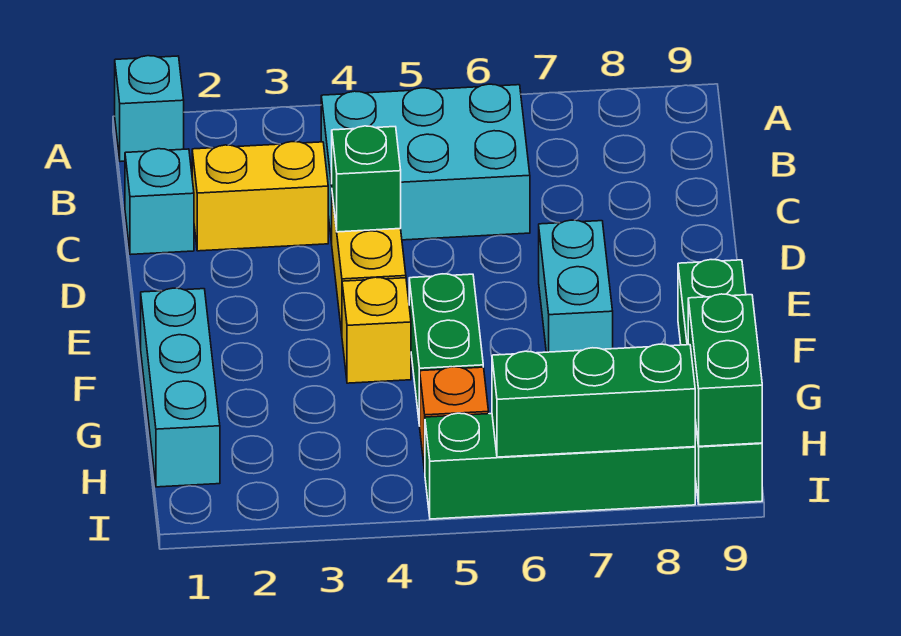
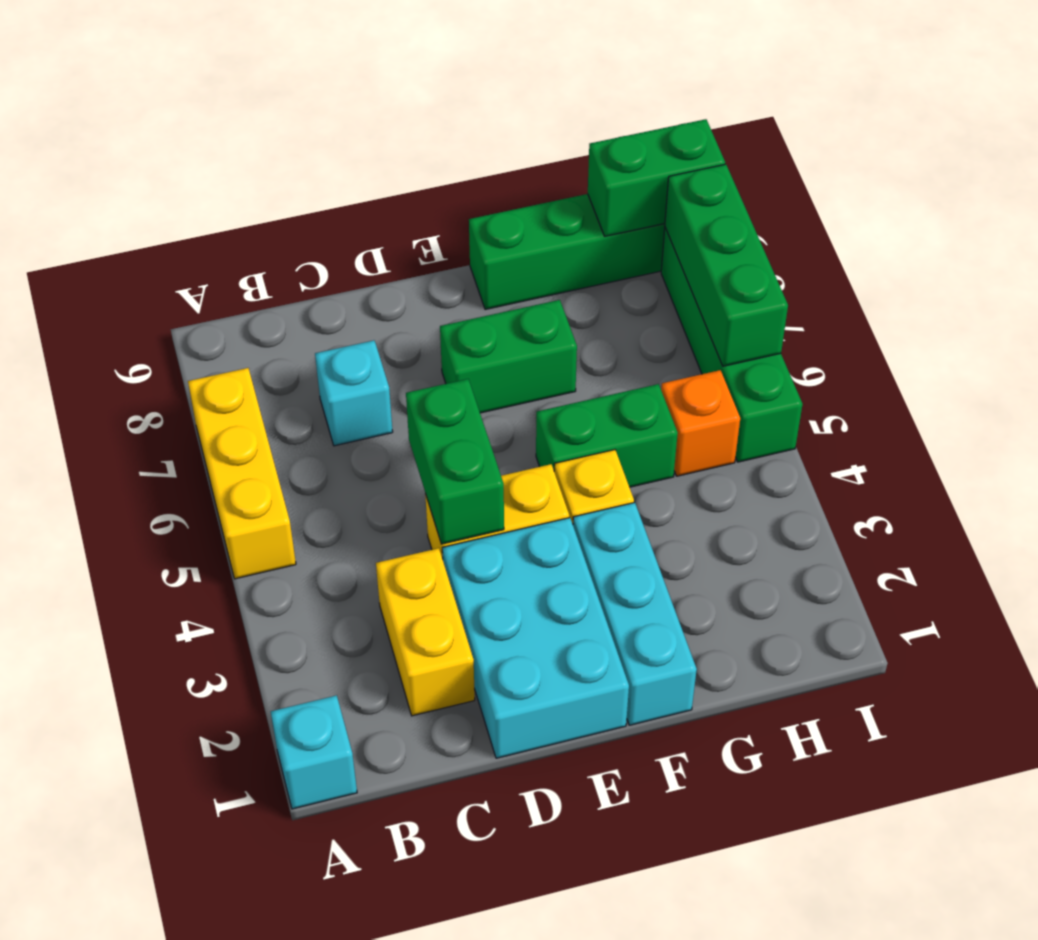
none -> yellow brick A5:A7 level 1
cyan brick B4:C6 level 1 -> cyan brick D1:E3 level 1
cyan brick C1 level 1 -> cyan brick C7 level 1
green brick D4 level 2 -> green brick D4:D5 level 2
cyan brick E7:F7 level 1 -> green brick E7:F7 level 1
cyan brick F1:H1 level 1 -> cyan brick F1:F3 level 1

